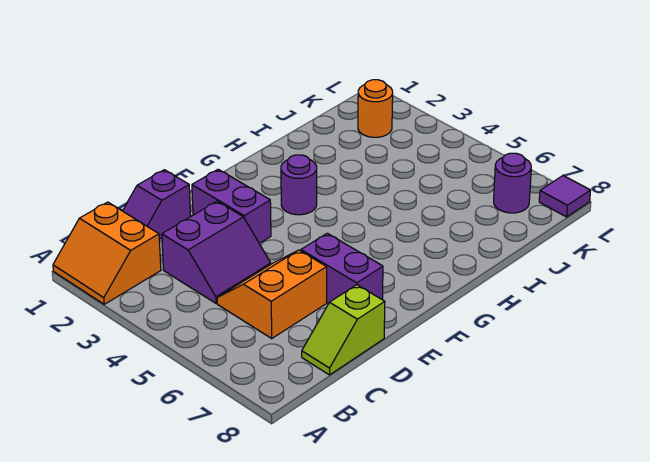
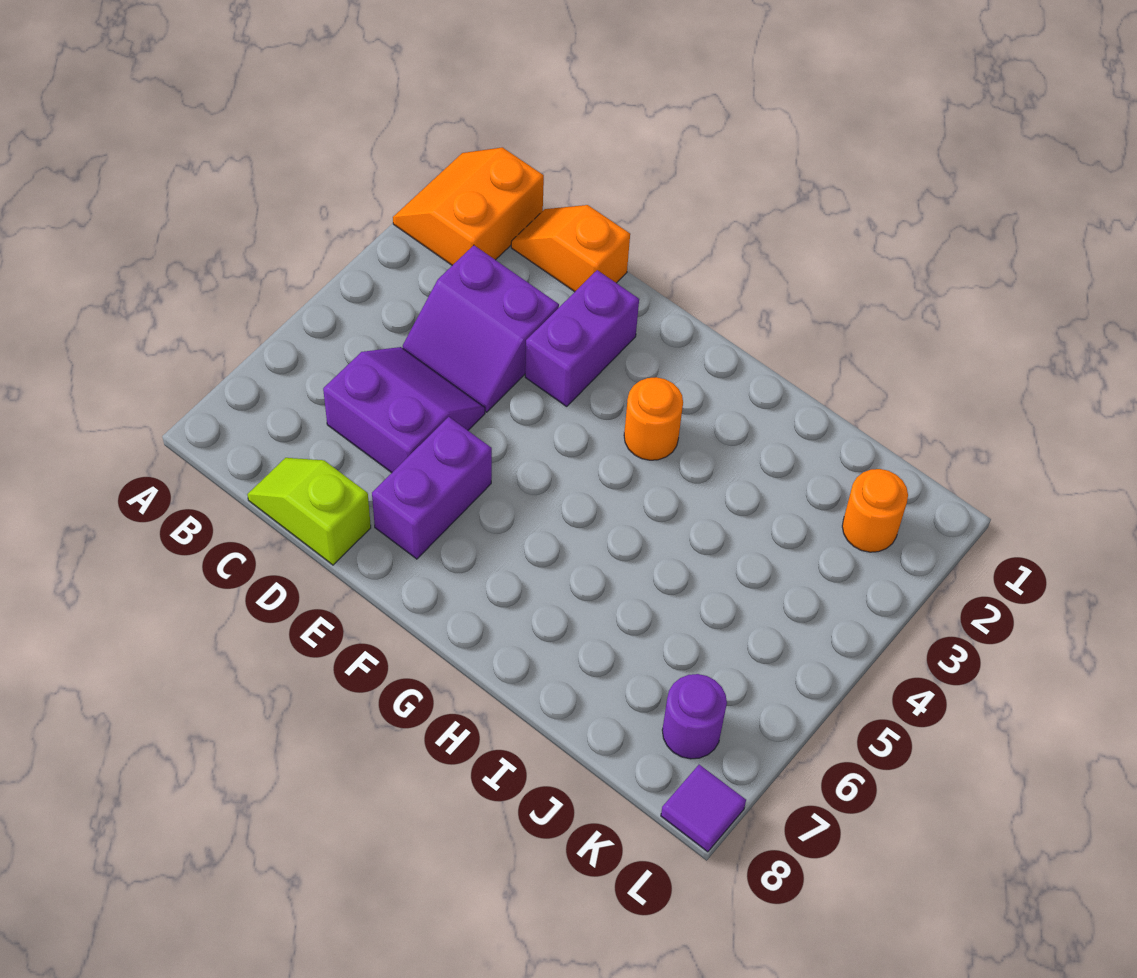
purple slope C1:D1 level 1 top D -> orange slope C1:D1 level 1 top D
orange slope C5:D6 level 1 top 6 -> purple slope C5:D6 level 1 top 6
purple round brick G3 level 1 -> orange round brick G3 level 1

